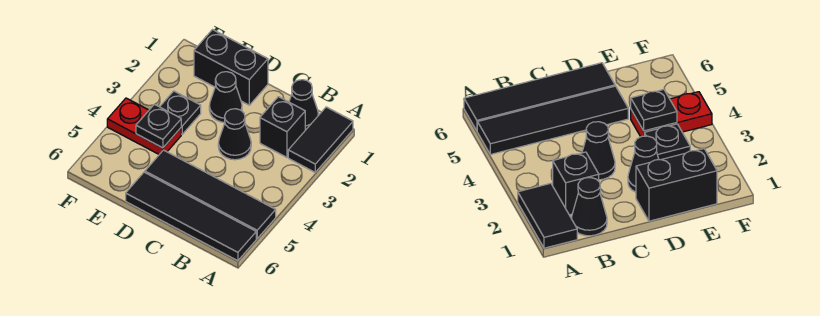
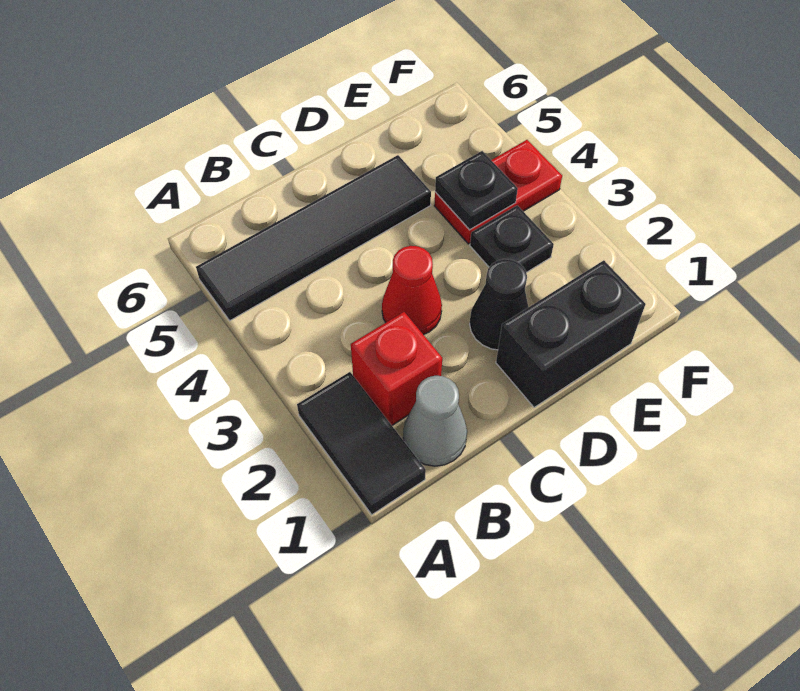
black tile A6:D6 level 1 -> none
black cone B1 level 1 -> grey cone B1 level 1
black brick B2 level 1 -> red brick B2 level 1
black cone C3 level 1 -> red cone C3 level 1

